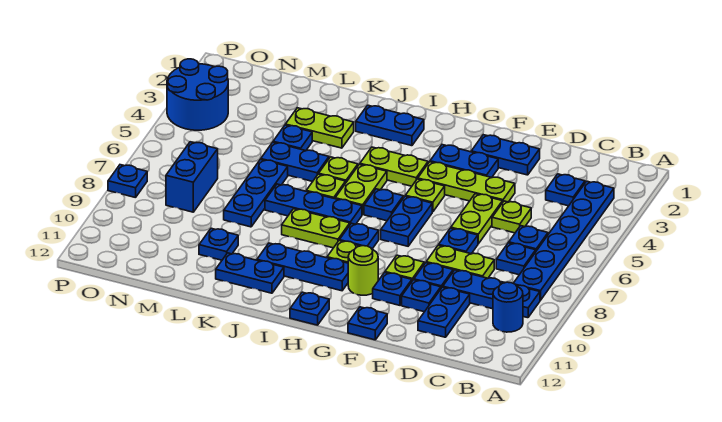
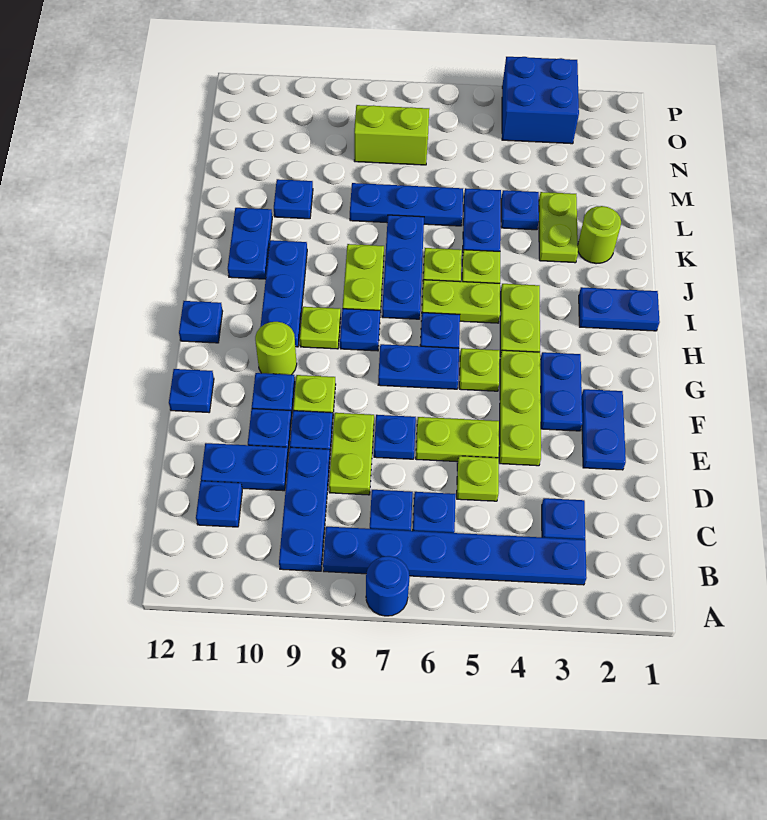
blue round brick B10 level 1 -> blue round brick A7 level 1
blue plate I2:J2 level 1 -> blue plate I1:I2 level 1
none -> lime round brick K2 level 1
blue brick N7:N8 level 1 -> lime brick N7:N8 level 1
blue round brick O3:P4 level 1 -> blue brick O3:P4 level 1
blue plate P8 level 1 -> blue plate C11 level 1

